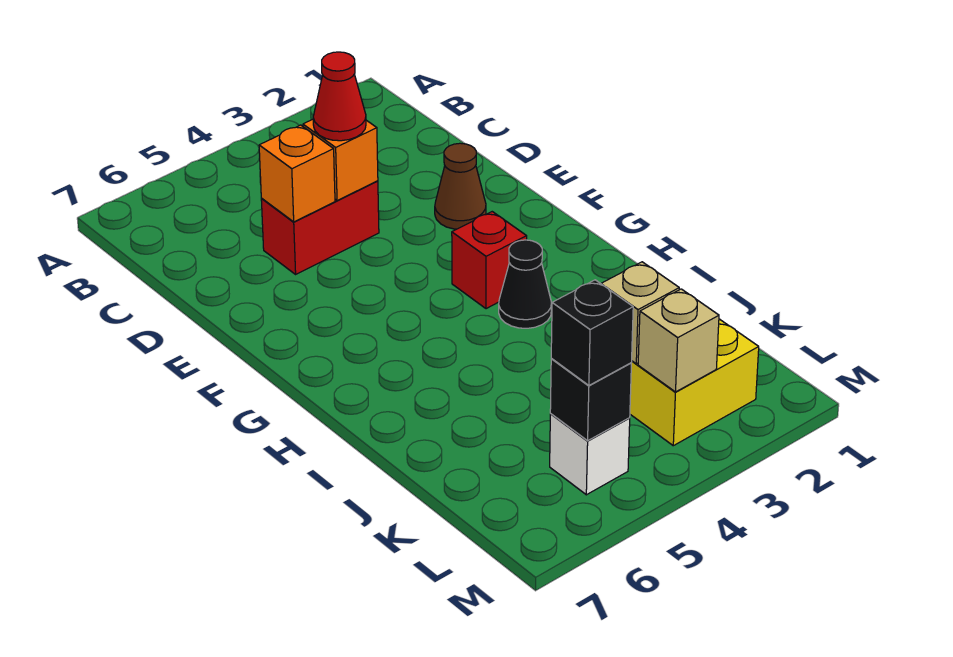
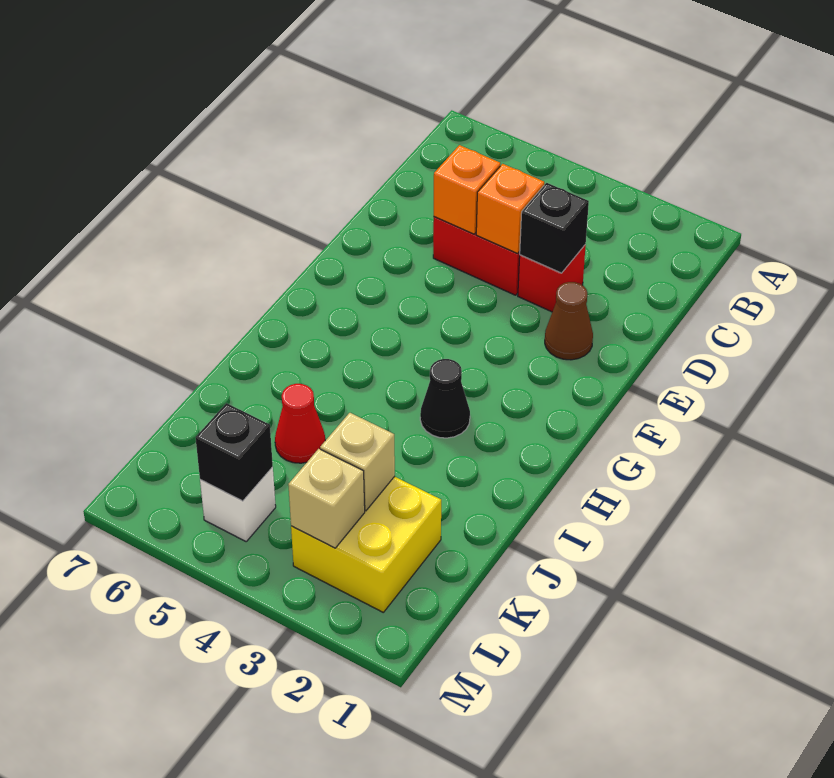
red cone D4 level 3 -> red cone J5 level 1
red brick G3 level 1 -> red brick D3 level 1
black brick L5 level 3 -> black brick D3 level 2

